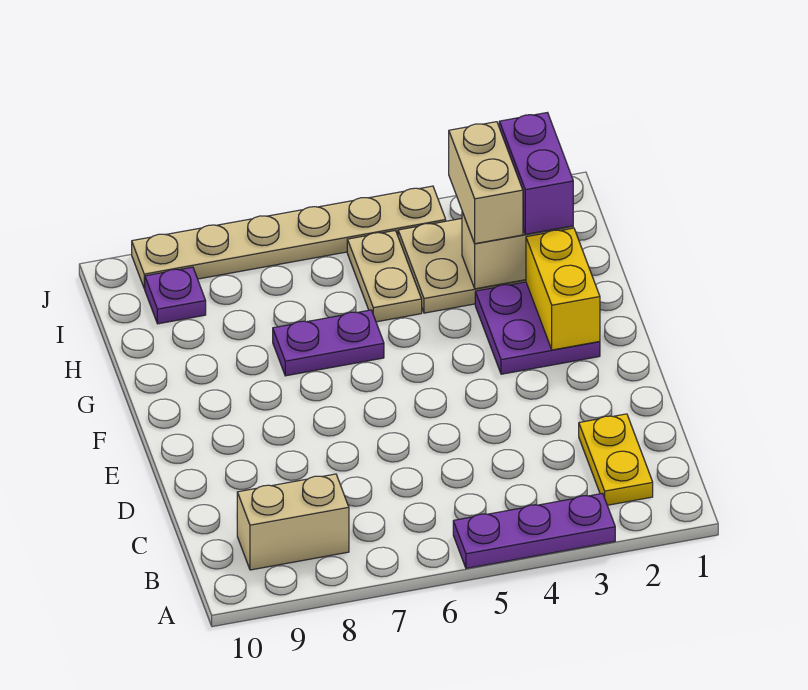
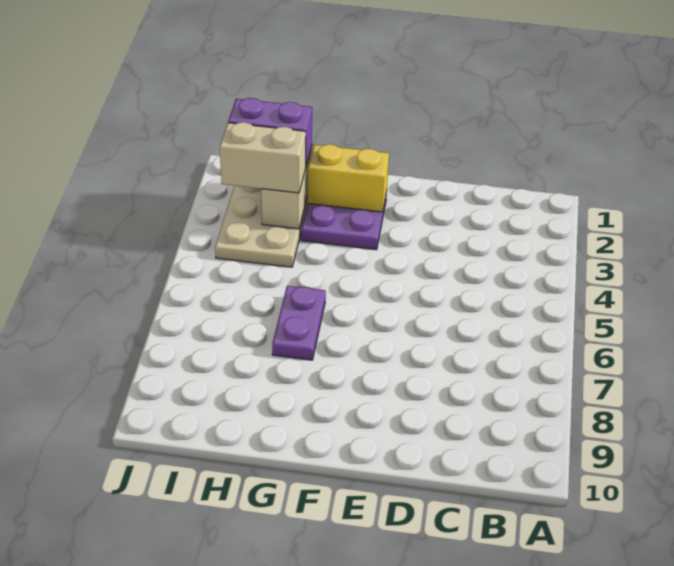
purple plate A3:A5 level 1 -> none
yellow plate B2:C2 level 1 -> none
tan brick B8:B9 level 1 -> none
tan plate H5:I5 level 1 -> none
purple plate I9 level 1 -> none
tan plate J4:J9 level 1 -> none

